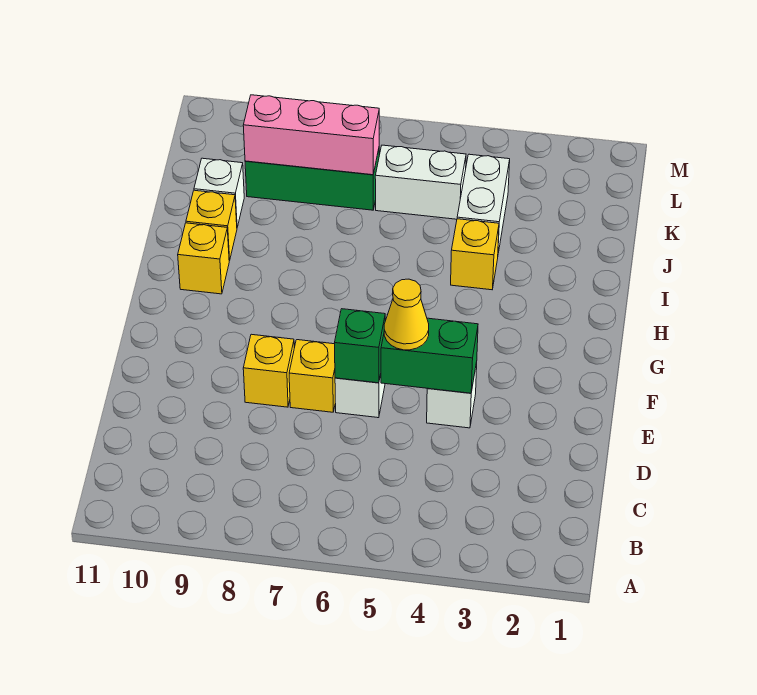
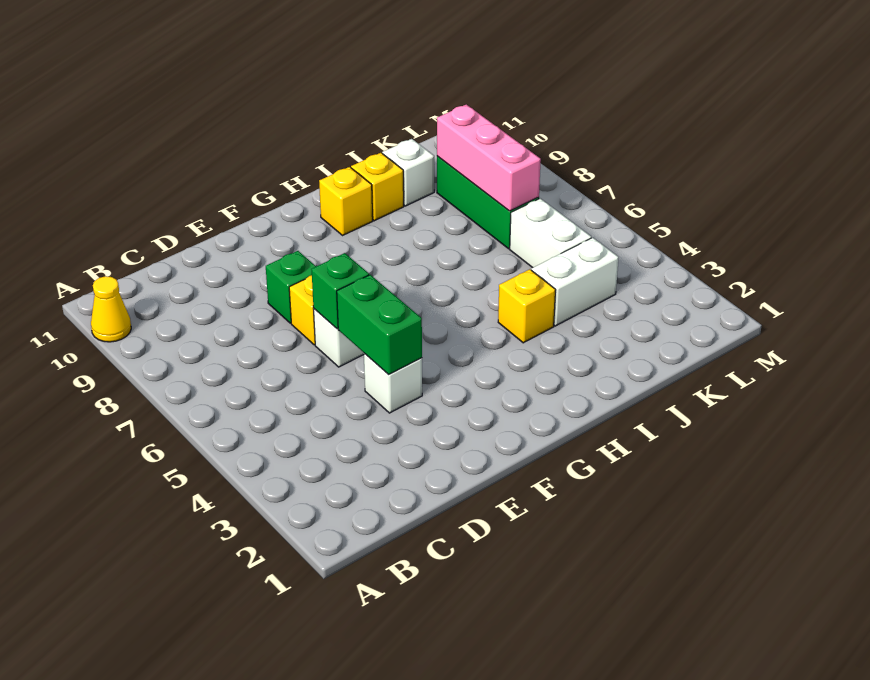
yellow cone E5 level 3 -> yellow cone A10 level 1
yellow brick E8 level 1 -> green brick E8 level 1

